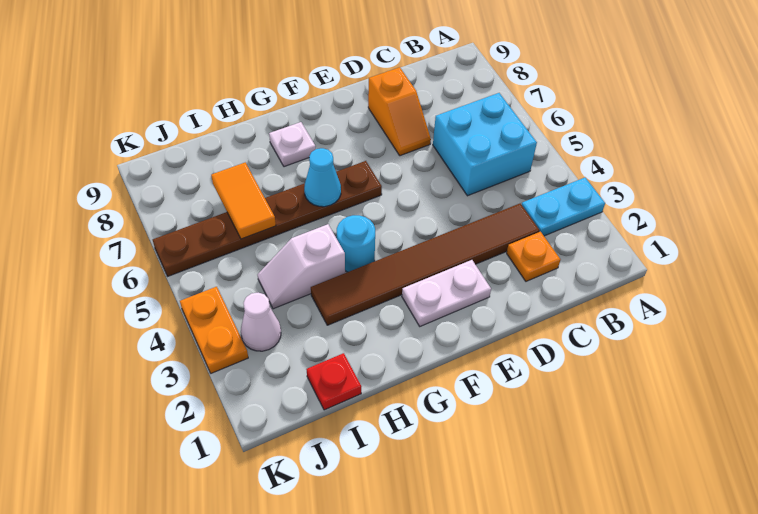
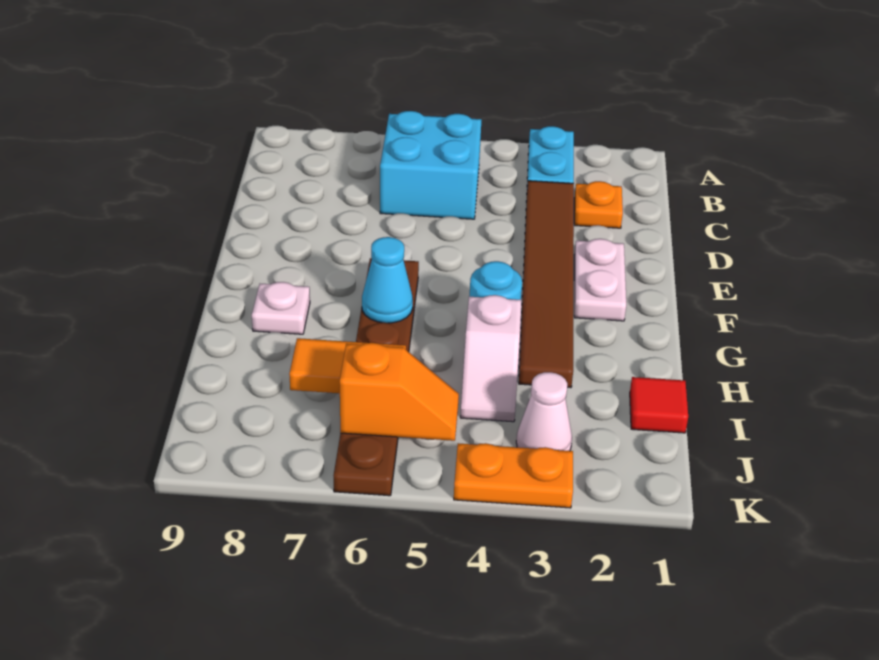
orange slope D7:D8 level 1 top 8 -> orange slope J5:J6 level 2 top 6
red plate I1 level 1 -> red tile I1 level 1

